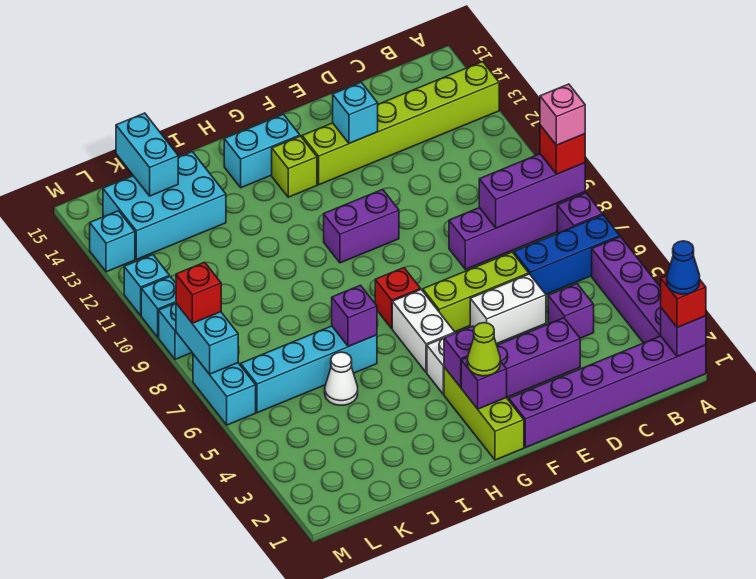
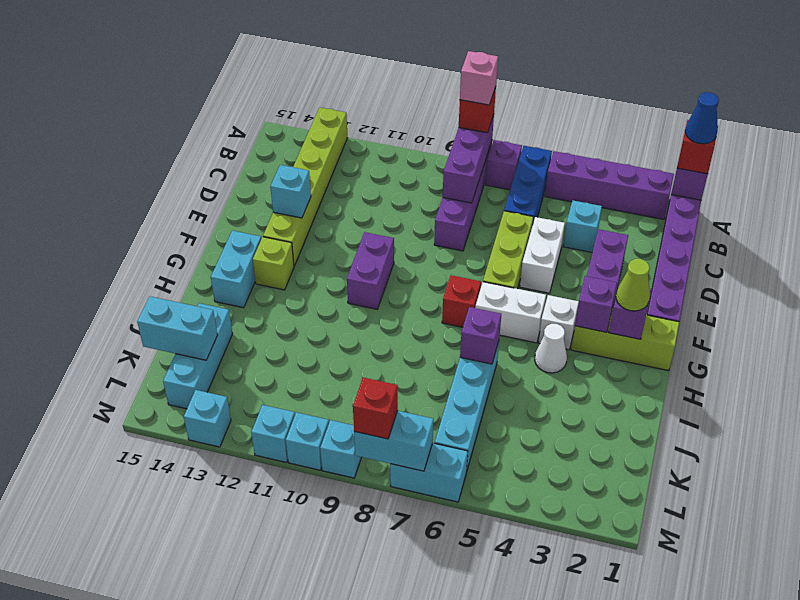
purple brick C4 level 1 -> cyan brick C4 level 1
white cone J5 level 1 -> white cone H4 level 1
cyan brick J13:L14 level 1 -> cyan brick J14:L14 level 1

